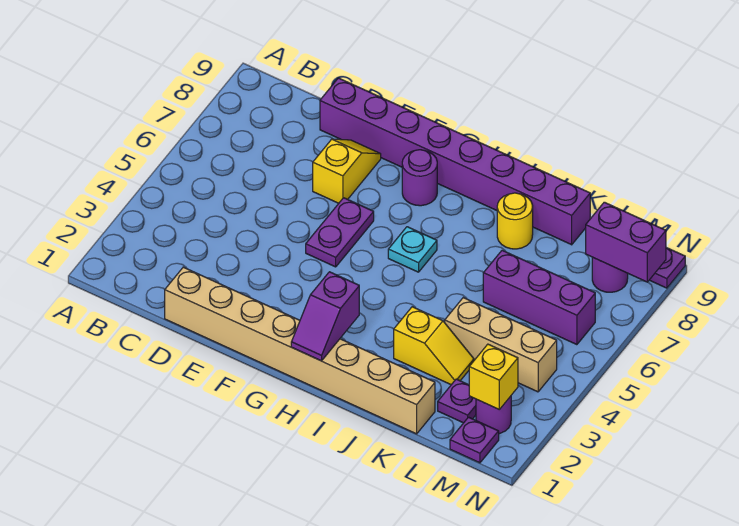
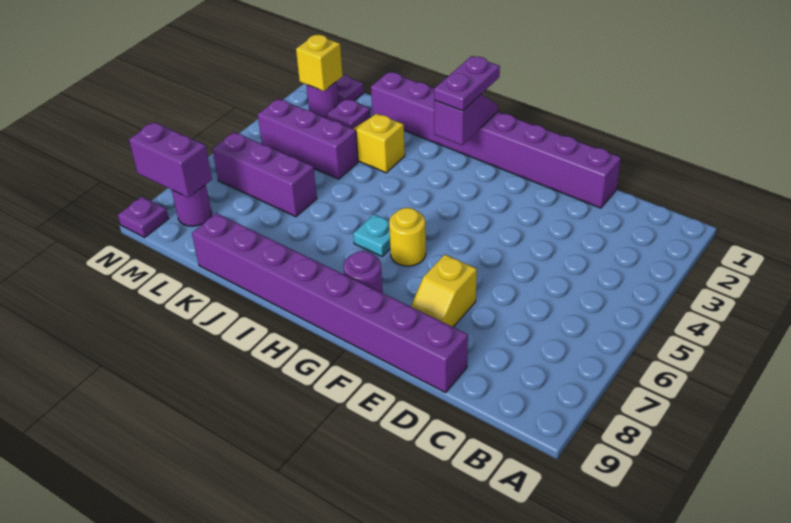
tan brick D1:K1 level 1 -> purple brick D1:K1 level 1
purple plate F5:F6 level 1 -> purple plate H1:H2 level 3
yellow round brick J8 level 1 -> yellow round brick G6 level 1
tan brick K4:M4 level 1 -> purple brick K4:M4 level 1

